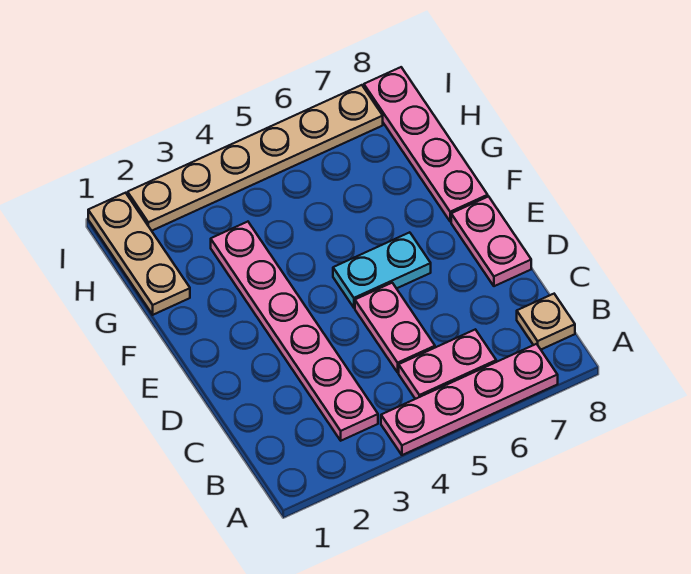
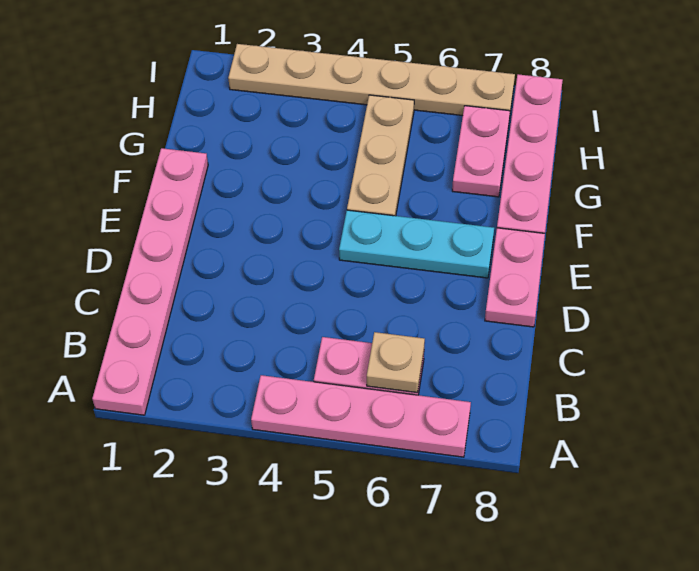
pink plate B3:G3 level 1 -> pink plate A1:F1 level 1
tan plate B8 level 1 -> tan plate B6 level 2
pink plate C5:D5 level 1 -> pink plate G7:H7 level 1
cyan plate E5:E6 level 1 -> cyan plate E5:E7 level 1
tan plate G1:I1 level 1 -> tan plate F5:H5 level 1

